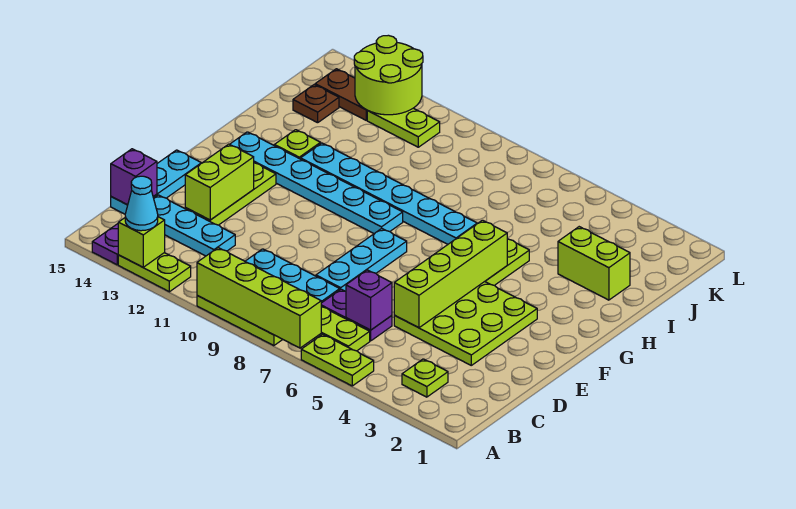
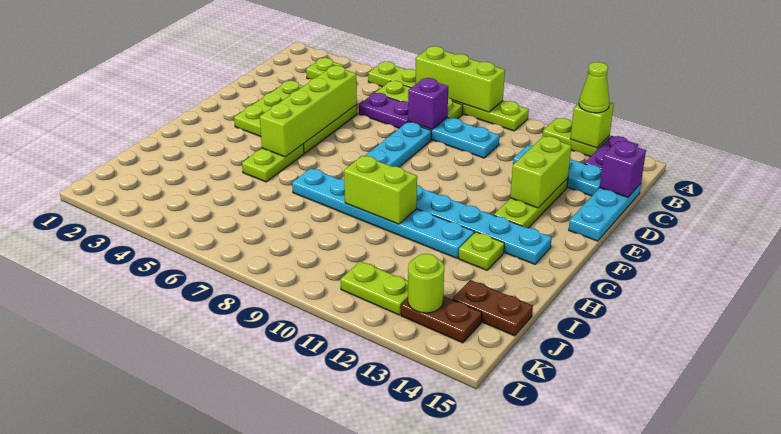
lime brick A7:A10 level 2 -> lime brick A7:A9 level 2
cyan cone A13 level 3 -> lime cone A13 level 3
purple brick C6 level 2 -> purple brick C8 level 2
lime brick I2:I3 level 1 -> lime brick H9:H10 level 2
brown plate J14 level 1 -> brown plate J14:J15 level 1
lime round brick K12:L13 level 2 -> lime round brick K13 level 2

